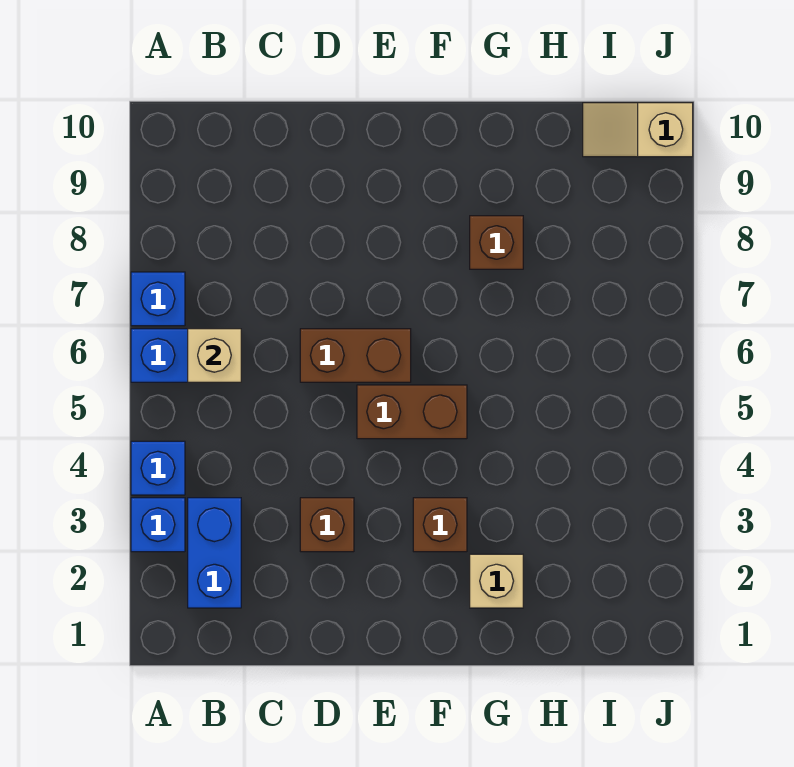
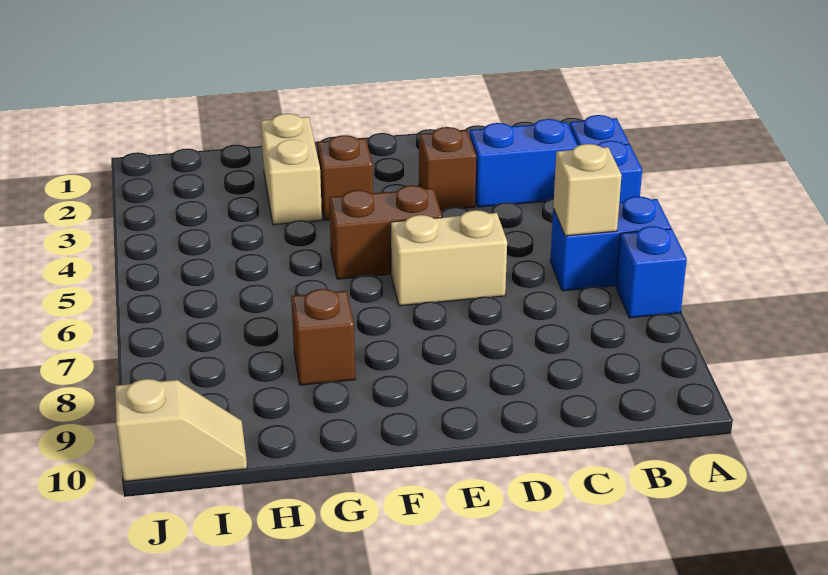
blue brick B2:B3 level 1 -> blue brick B3:C3 level 1
brown brick D6:E6 level 1 -> tan brick D6:E6 level 1
tan brick G2 level 1 -> tan brick G2:G3 level 1

